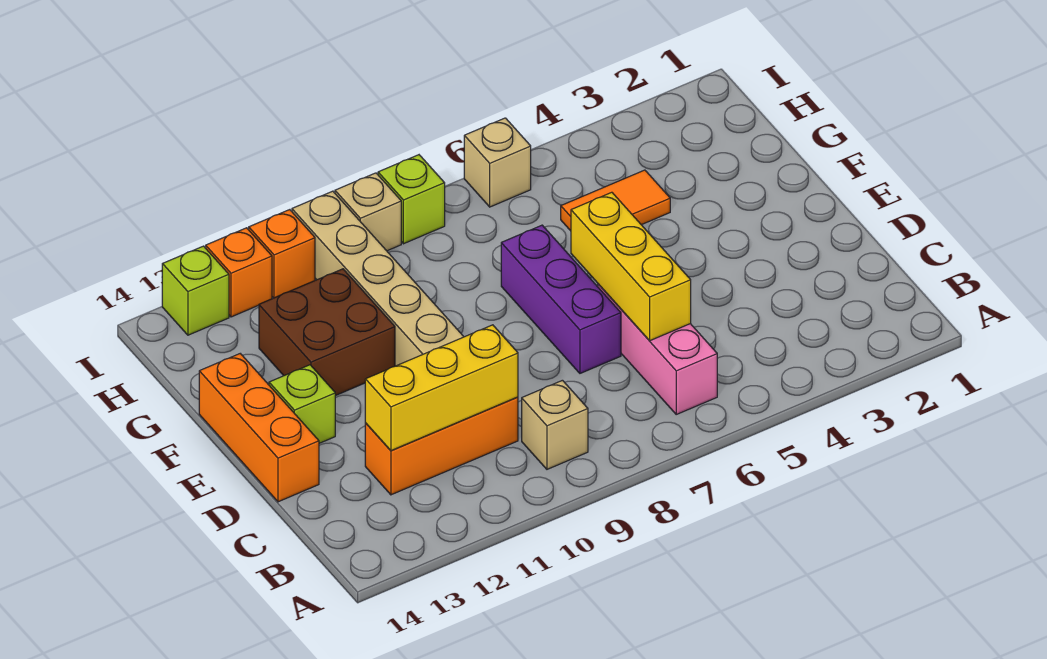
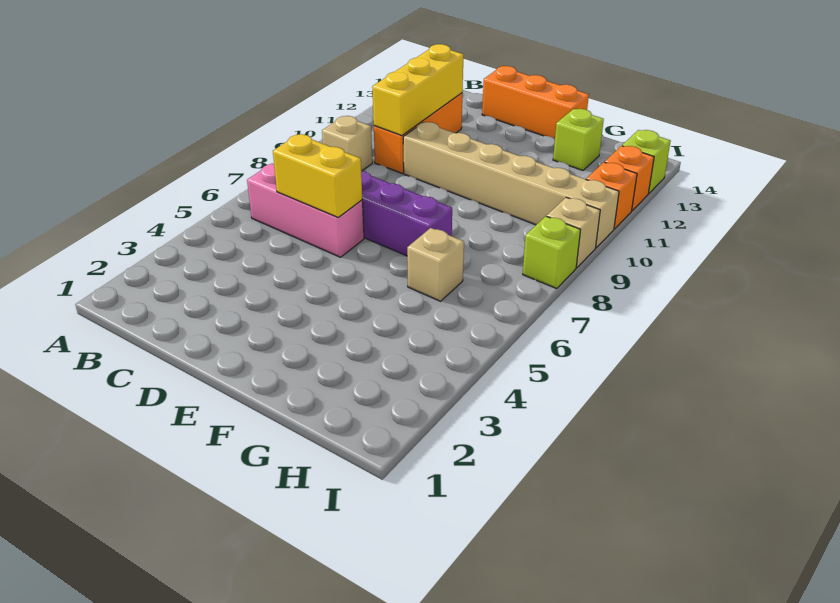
yellow brick C6:E6 level 2 -> yellow brick C6:D6 level 2
lime brick E13 level 1 -> lime brick G13 level 1
brown brick F11:G12 level 1 -> none
orange tile G4:G5 level 1 -> none
tan brick I6 level 1 -> tan brick G6 level 1

